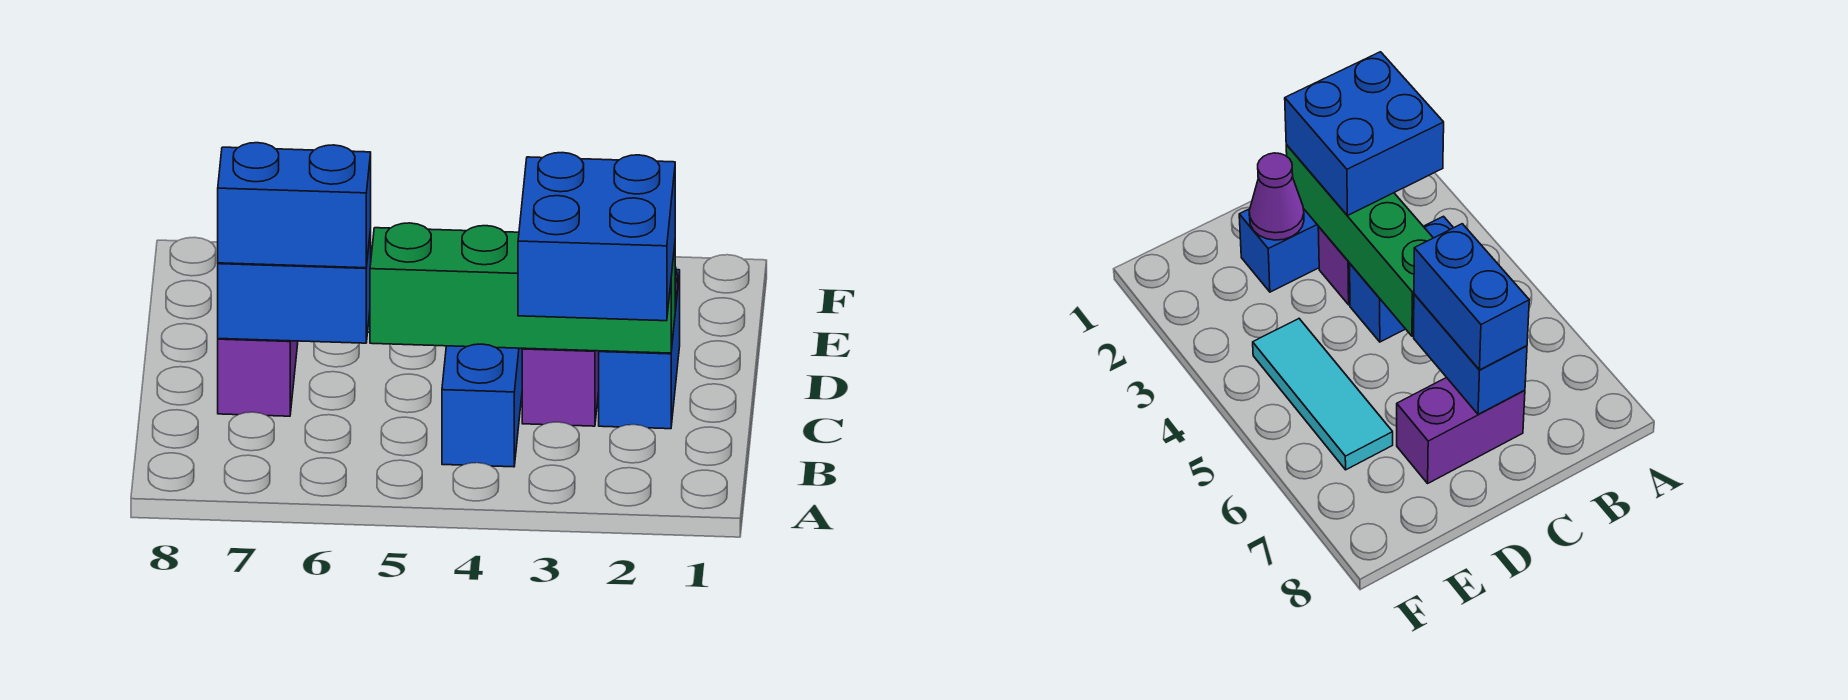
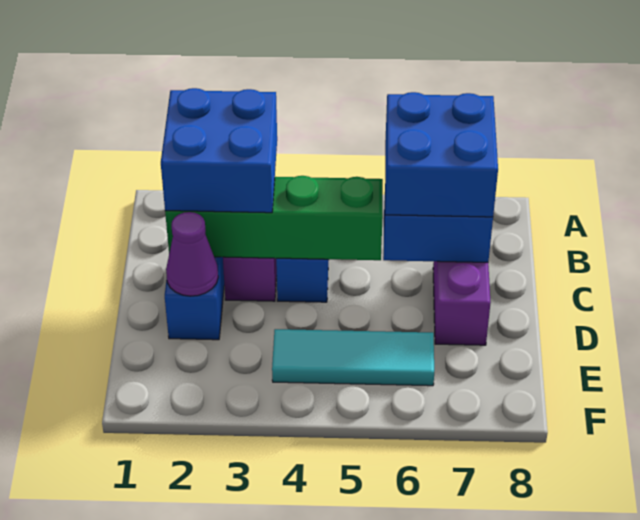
blue brick C6:C7 level 3 -> blue brick B6:C7 level 3

